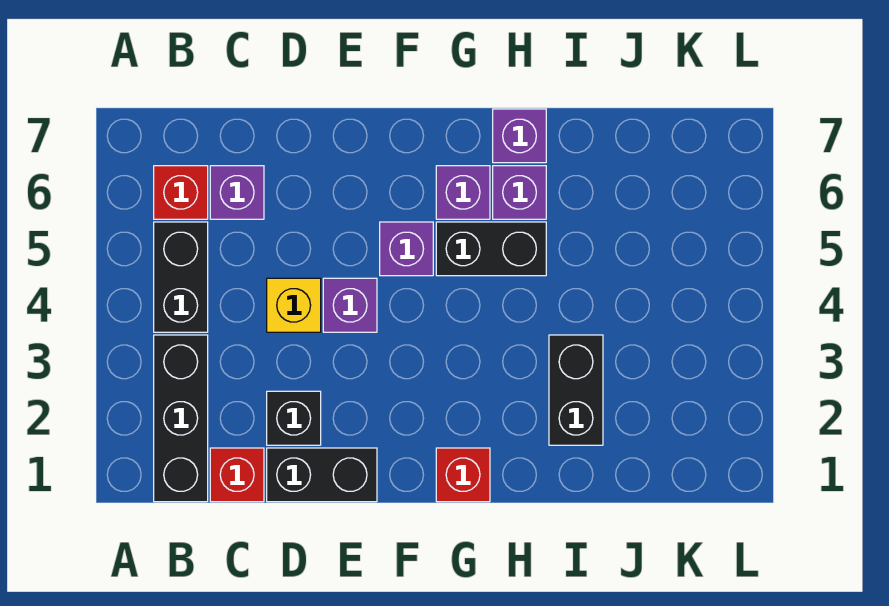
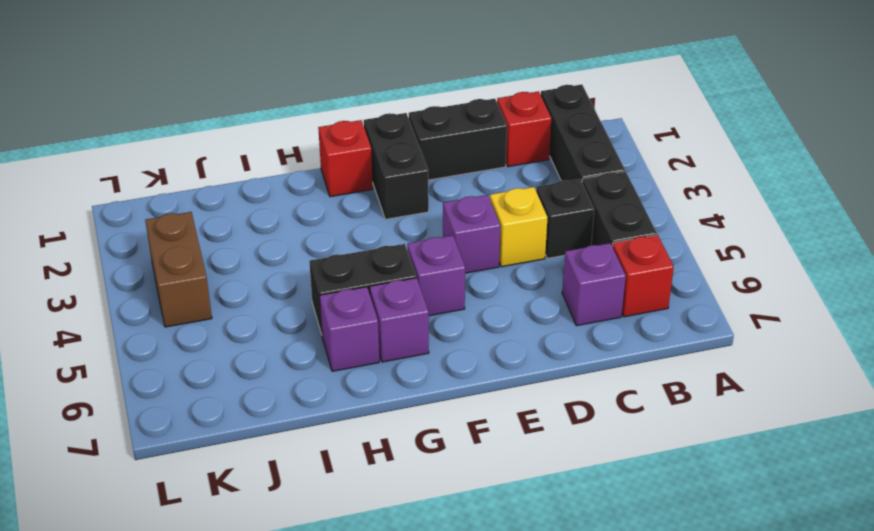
black brick D2 level 1 -> black brick C4 level 1
purple brick H7 level 1 -> none
black brick I2:I3 level 1 -> black brick F1:F2 level 1
none -> brown brick K3:K4 level 1

